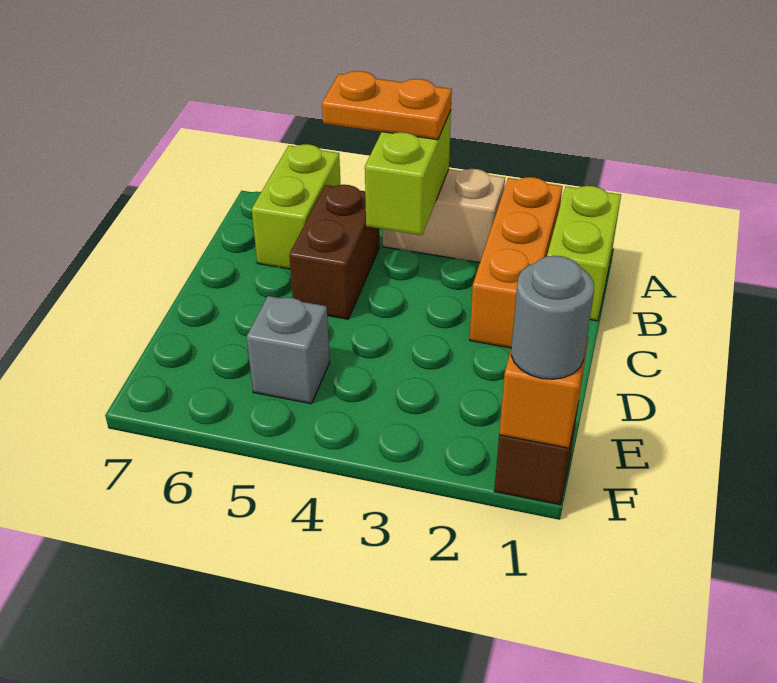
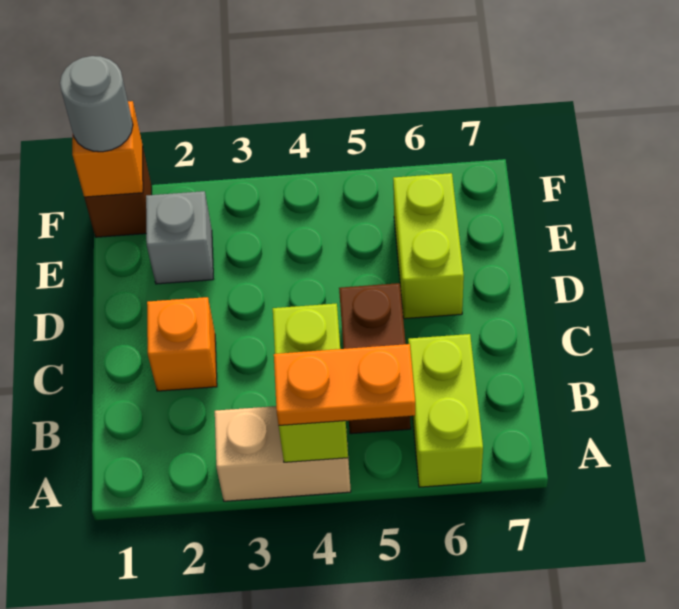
lime brick A1:B1 level 1 -> lime brick D6:E6 level 1
orange brick A2:C2 level 1 -> orange brick C2 level 1
grey brick E5 level 1 -> grey brick E2 level 1

